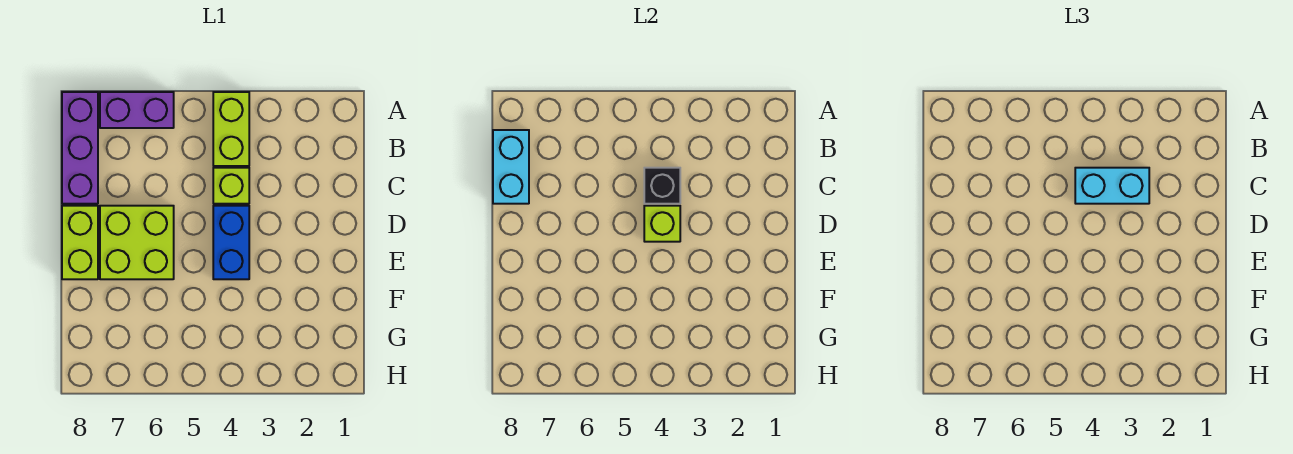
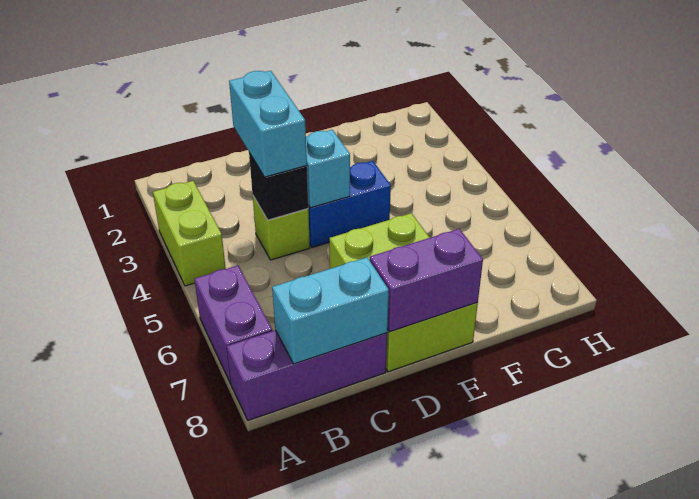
lime brick A4:B4 level 1 -> lime brick A3:A4 level 1
lime brick D4 level 2 -> cyan brick D4 level 2
none -> purple brick D8:E8 level 2

